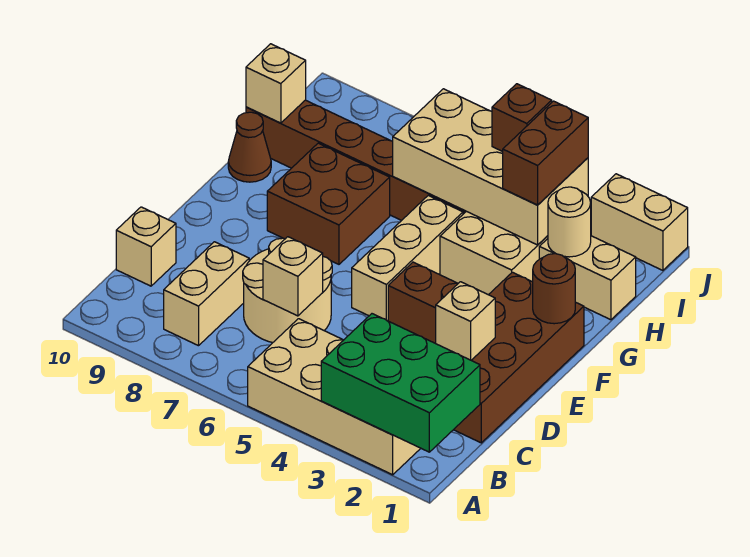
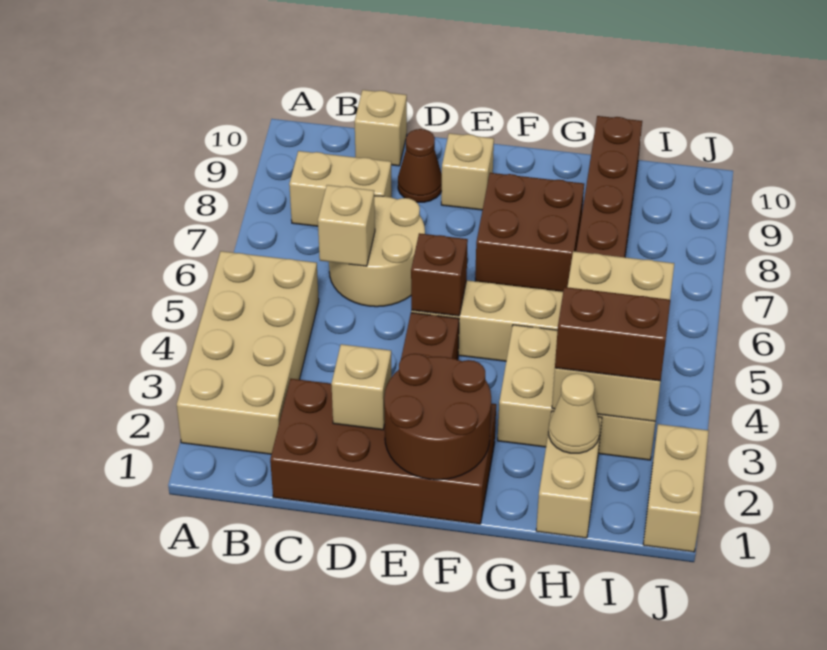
green brick A1:B3 level 2 -> none
brown round brick F1 level 2 -> brown round brick E1:F2 level 2
brown cone G10 level 1 -> brown cone D9 level 1
tan round brick H2 level 2 -> tan cone H2 level 2
tan brick H3:I6 level 2 -> tan brick H3:I5 level 2
tan brick H10 level 2 -> tan brick E9 level 1
brown brick I4 level 3 -> brown brick E5 level 2

